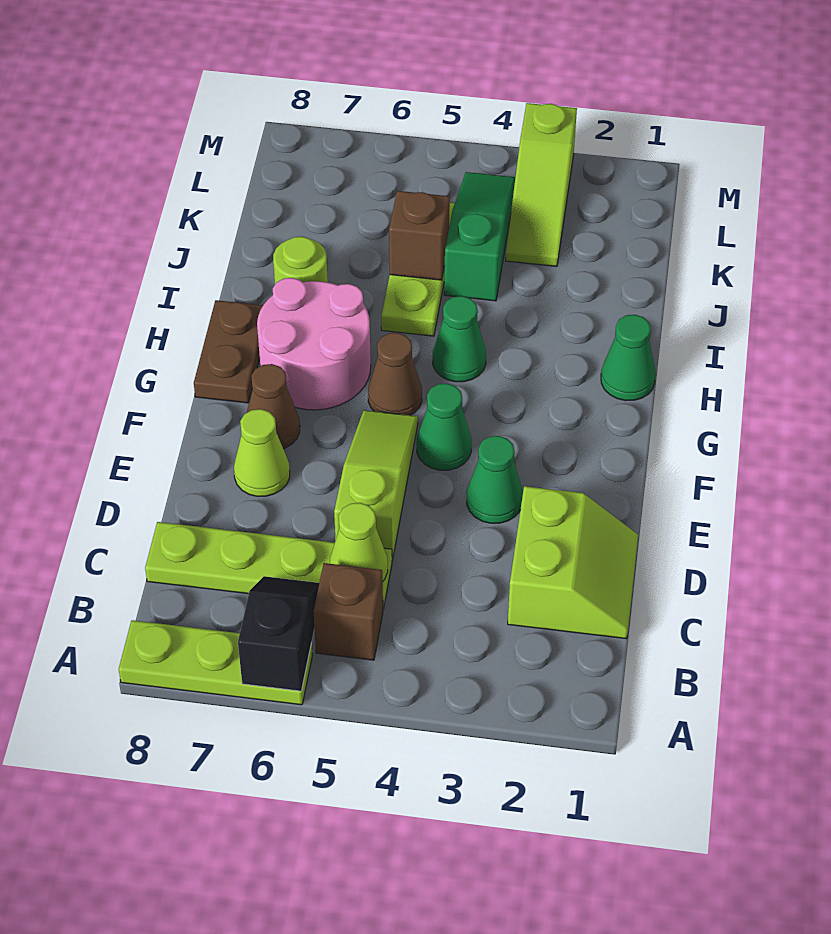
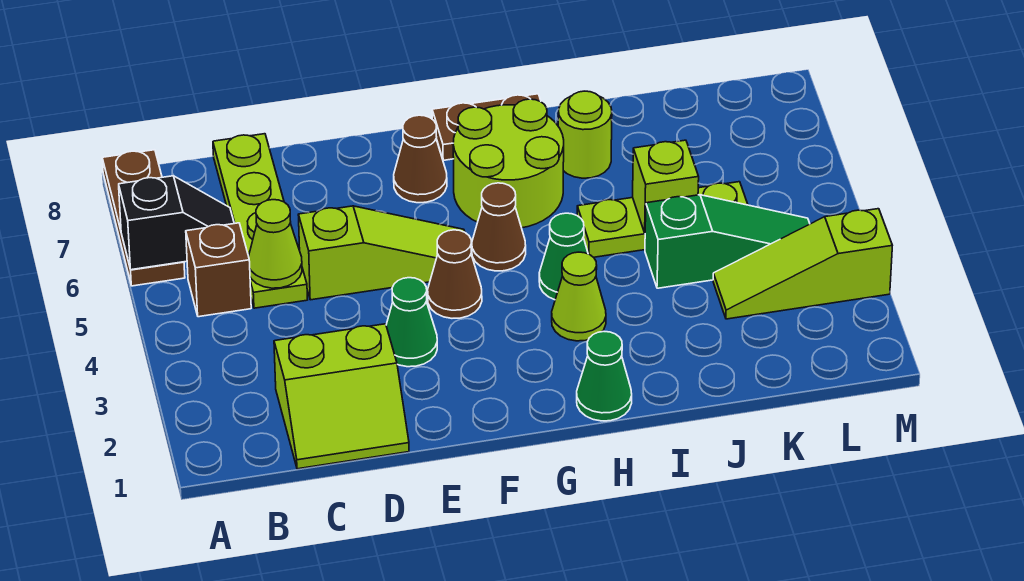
lime plate A6:A8 level 1 -> brown plate A6:A8 level 1
lime cone E7 level 1 -> lime cone H3 level 1
green cone F4 level 1 -> brown cone F4 level 1
pink round brick G6:H7 level 1 -> lime round brick G6:H7 level 1
brown brick J5 level 2 -> lime brick J5 level 2

